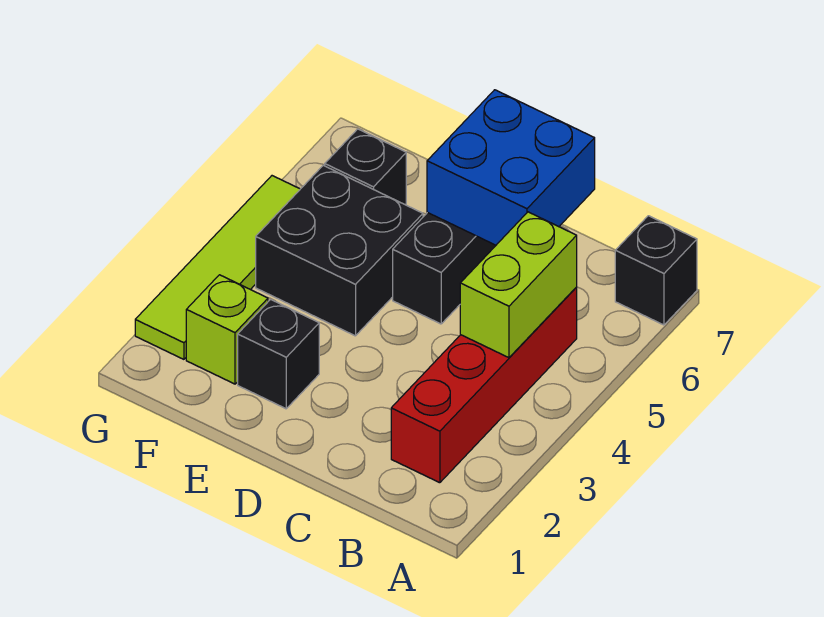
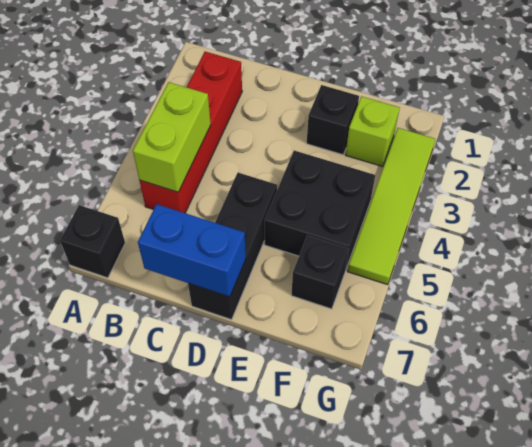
blue brick C6:D7 level 2 -> blue brick C7:D7 level 2

